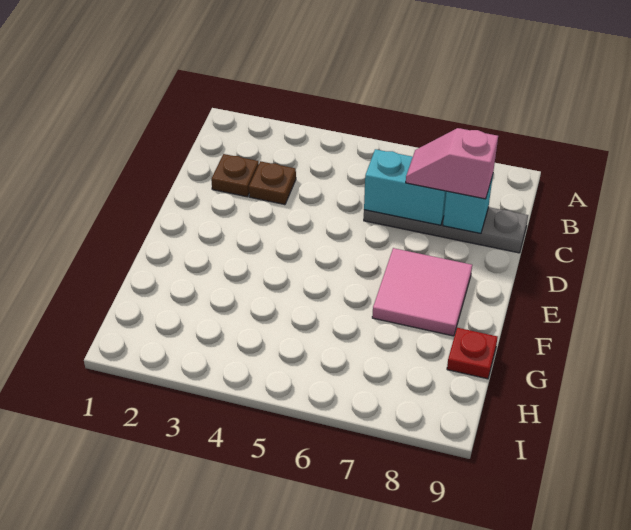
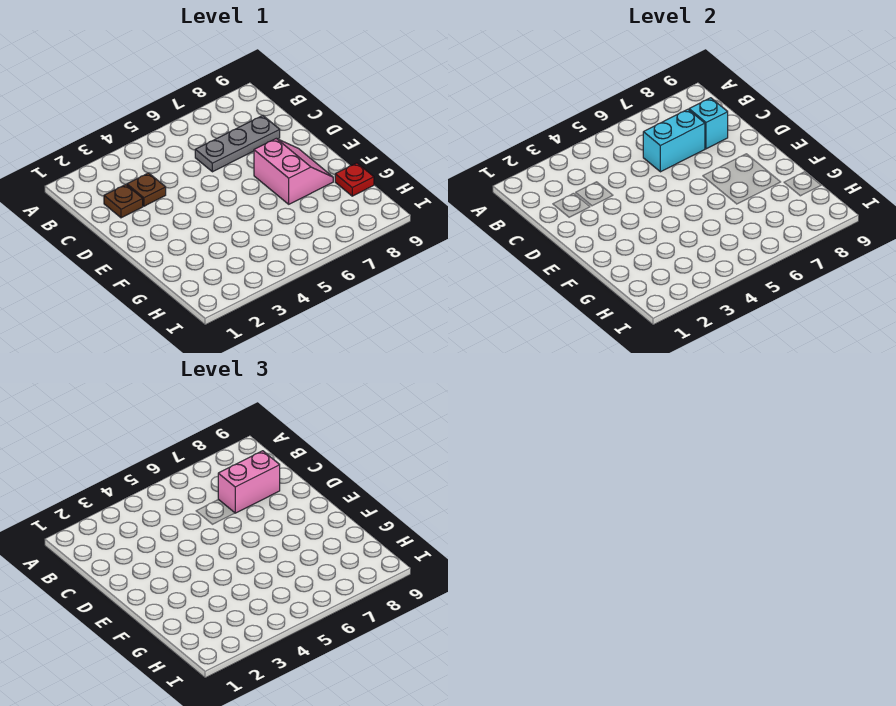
grey plate C6:C9 level 1 -> grey plate C6:C8 level 1
pink slope C7:C8 level 3 top 8 -> pink brick C7:C8 level 3
pink tile E7:F8 level 1 -> pink slope E7:F8 level 1 top 7

